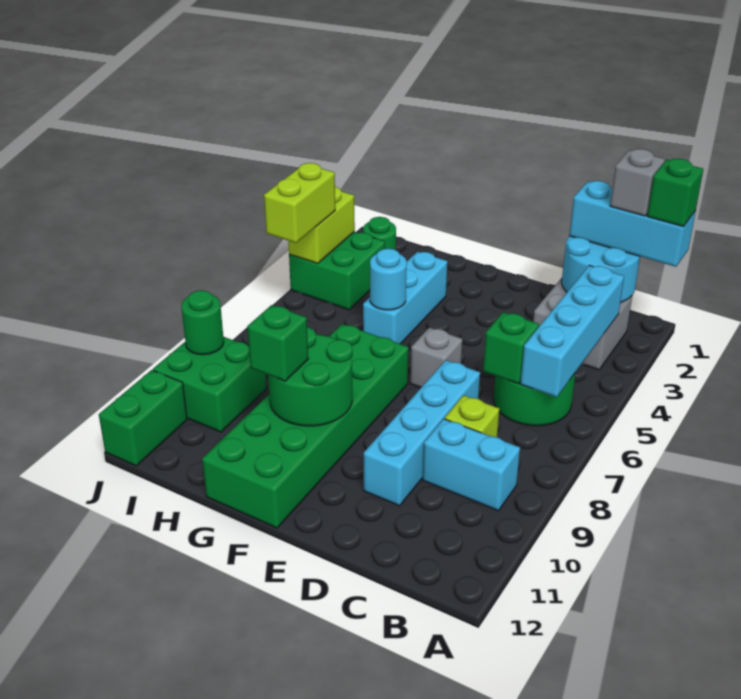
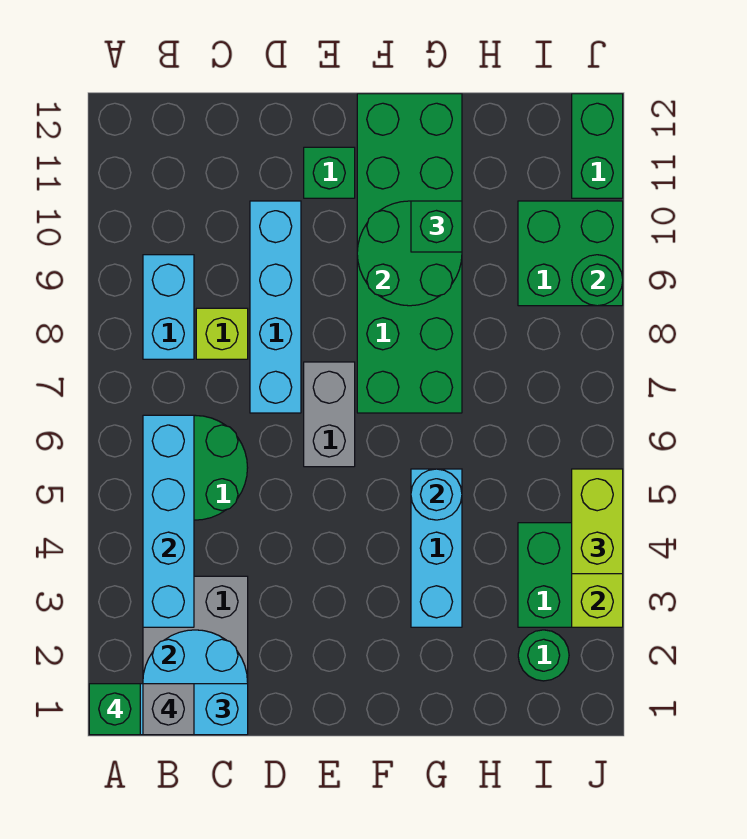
cyan brick B9:C9 level 1 -> cyan brick B8:B9 level 1
green brick C6 level 2 -> green brick E11 level 1
grey brick E6 level 1 -> grey brick E6:E7 level 1

